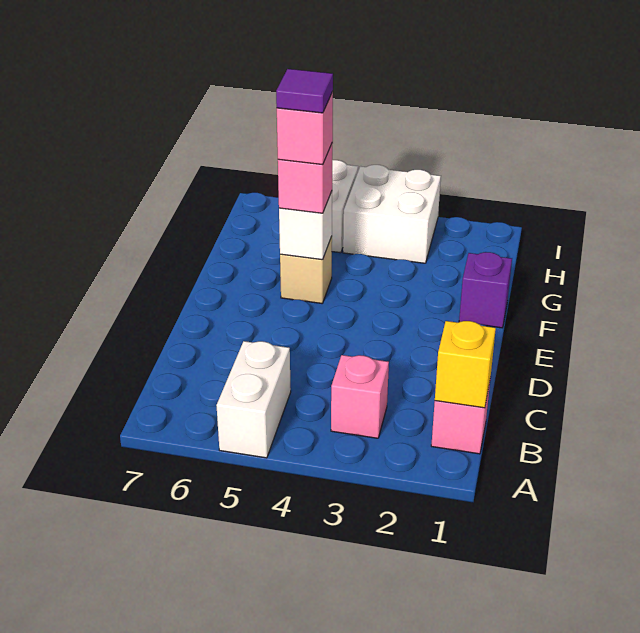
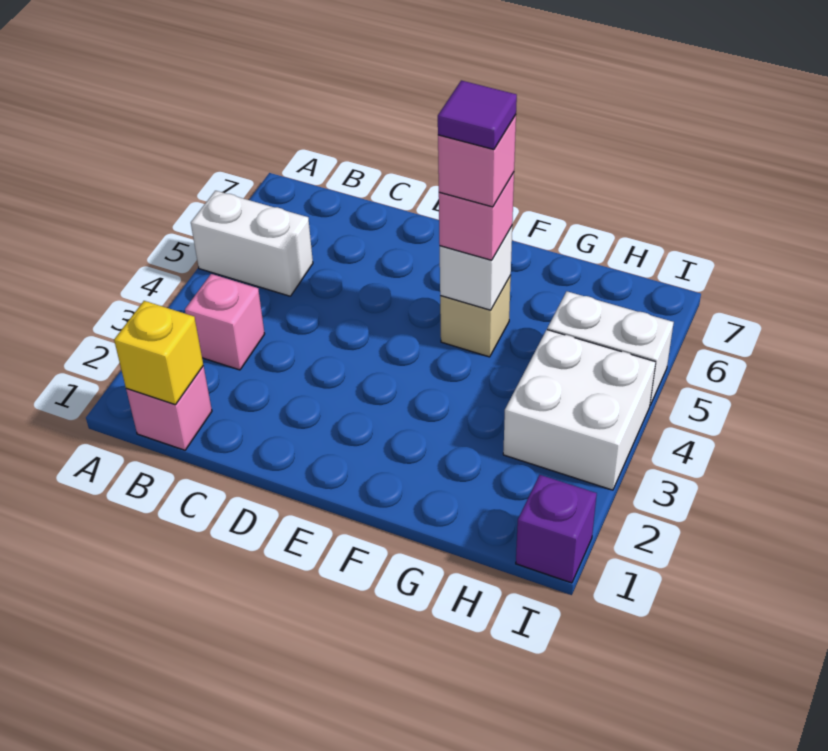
purple brick F1 level 1 -> purple brick I1 level 1

